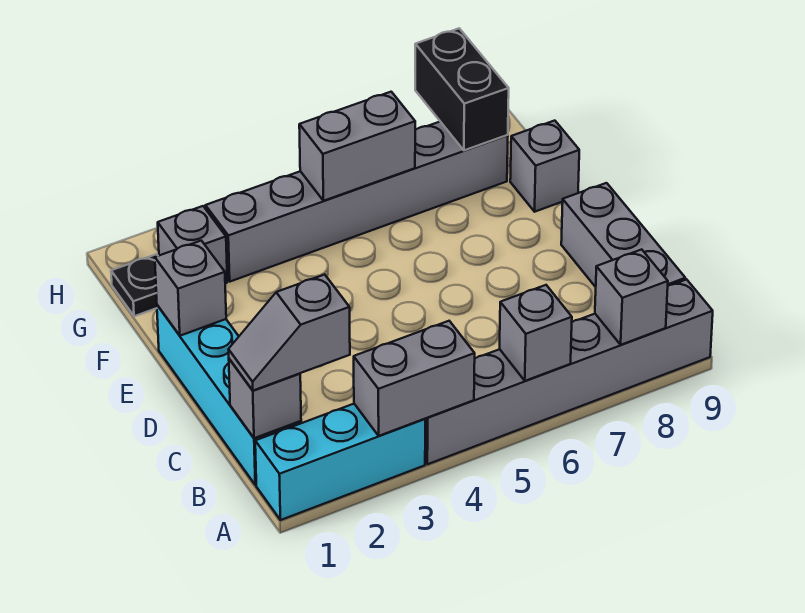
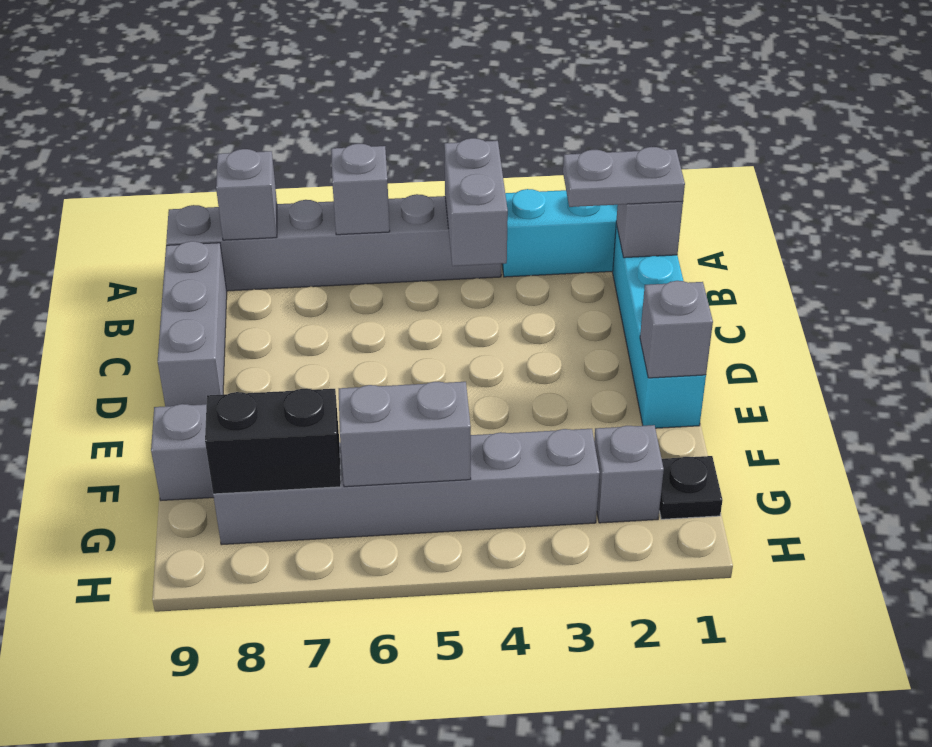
grey brick A3:A4 level 2 -> grey brick A4:B4 level 2
grey slope B1:B2 level 3 top 2 -> grey plate B1:B2 level 3
black brick G8:H8 level 2 -> black brick G7:G8 level 2

